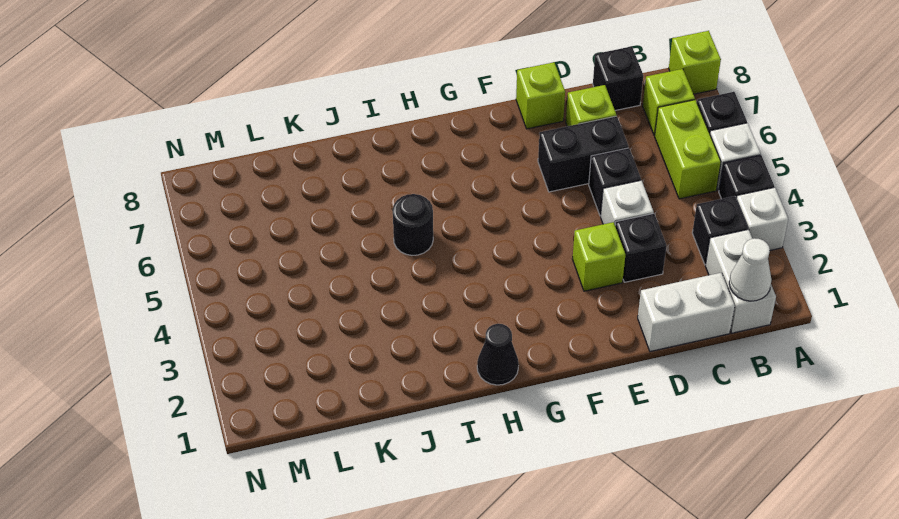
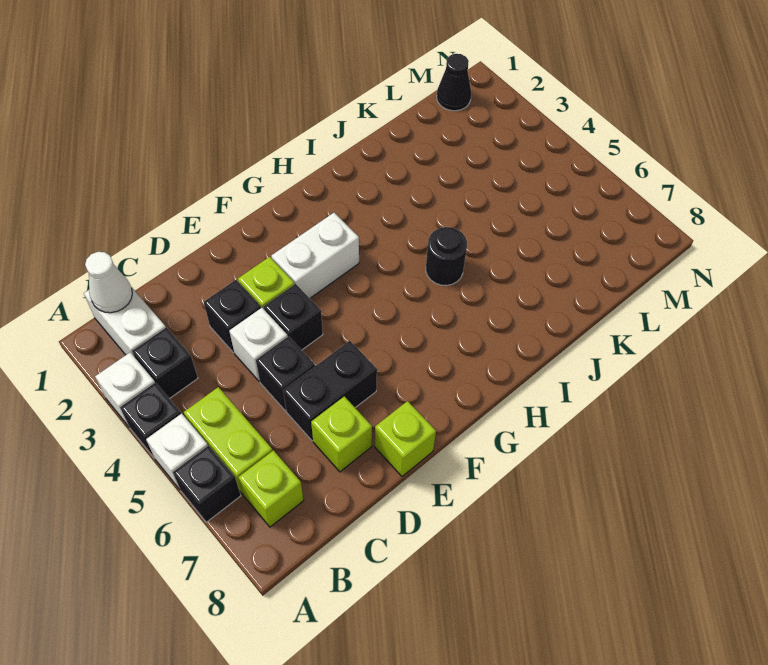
lime brick A8 level 1 -> none
white brick C1:D1 level 1 -> white brick F3:G3 level 1
black brick C8 level 1 -> black brick E4 level 1
black cone H1 level 1 -> black cone M1 level 1

